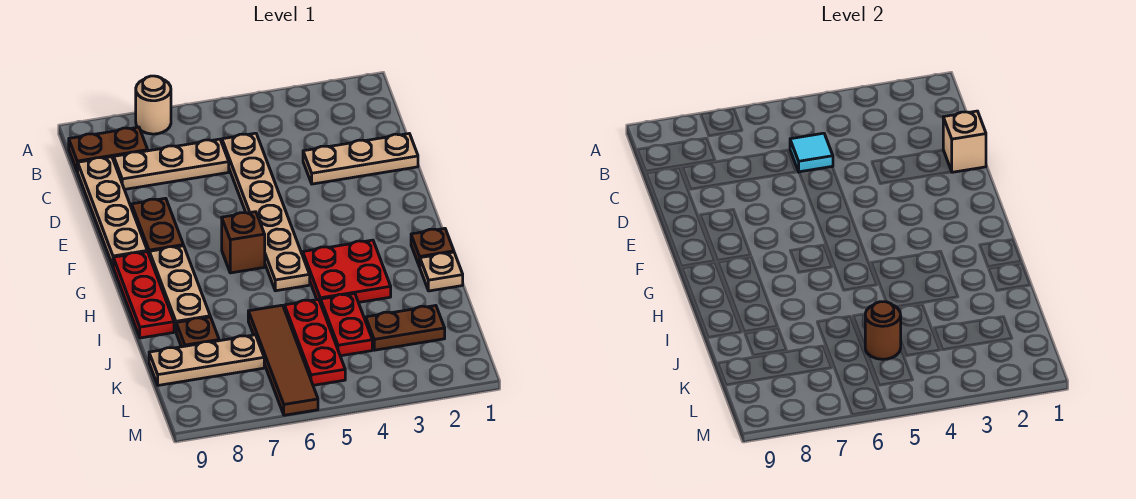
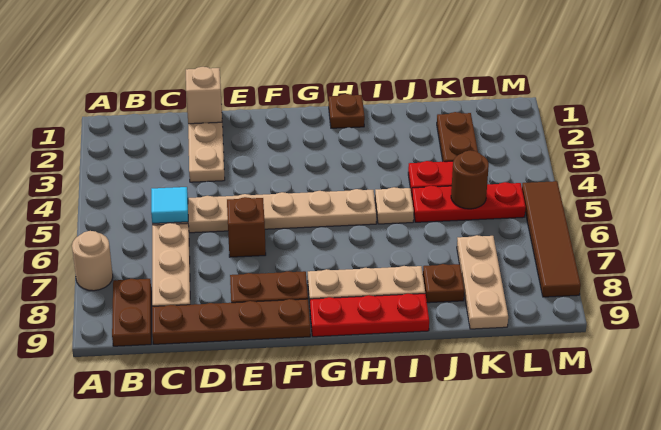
tan plate C9:F9 level 1 -> brown plate C9:F9 level 1
brown brick G6 level 1 -> brown brick E6 level 1
red plate H3:I4 level 1 -> none
tan plate I1 level 1 -> tan plate I5 level 1
brown tile J6:M6 level 1 -> brown tile M5:M8 level 1

